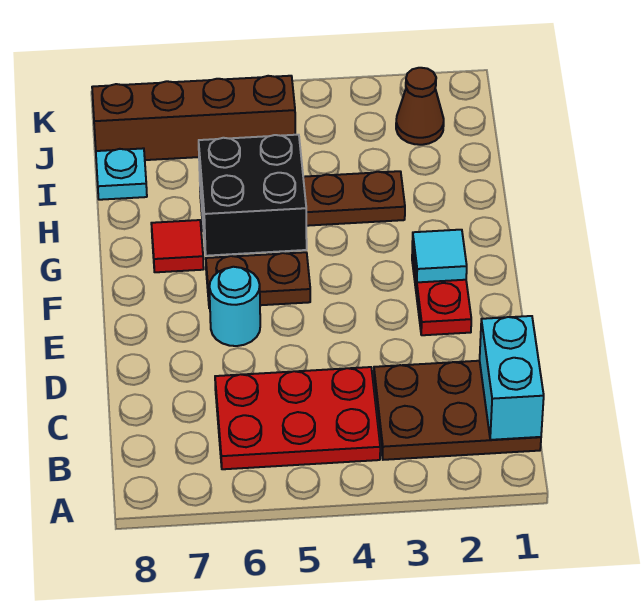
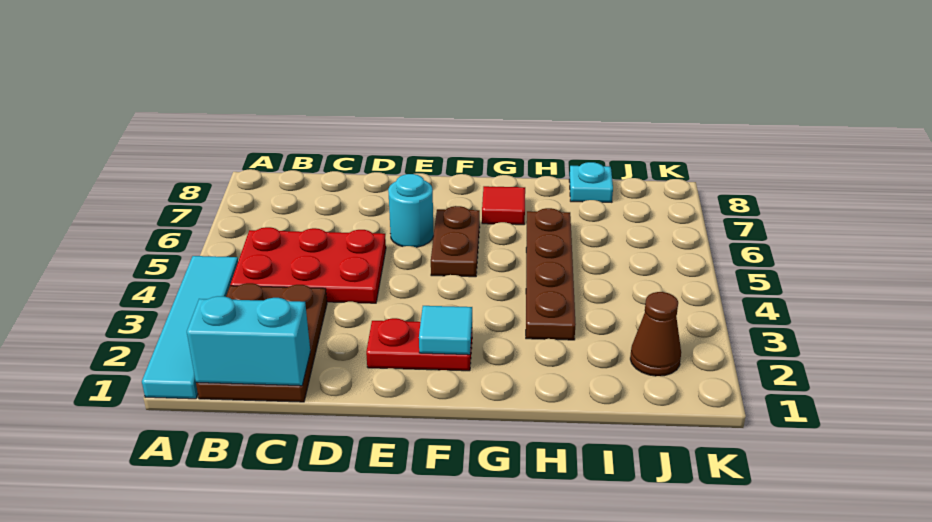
none -> cyan tile A1:A4 level 1
red plate B4:C6 level 1 -> red plate B4:D5 level 1
black brick G5:H6 level 2 -> none
brown brick J5:J8 level 1 -> none

